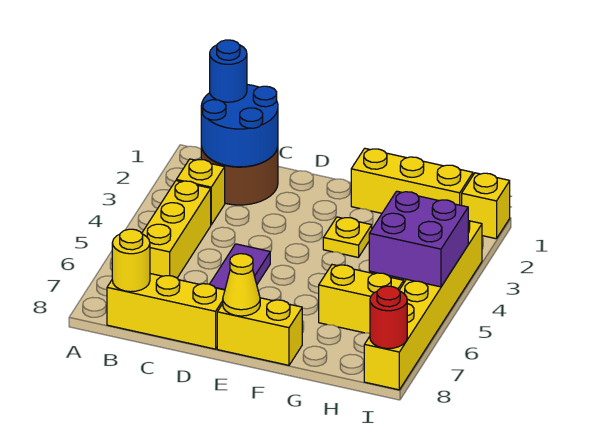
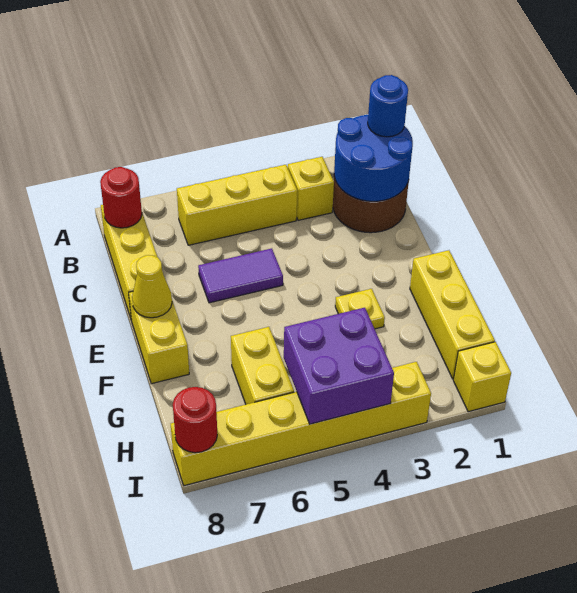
yellow round brick B8 level 2 -> red round brick B8 level 2

